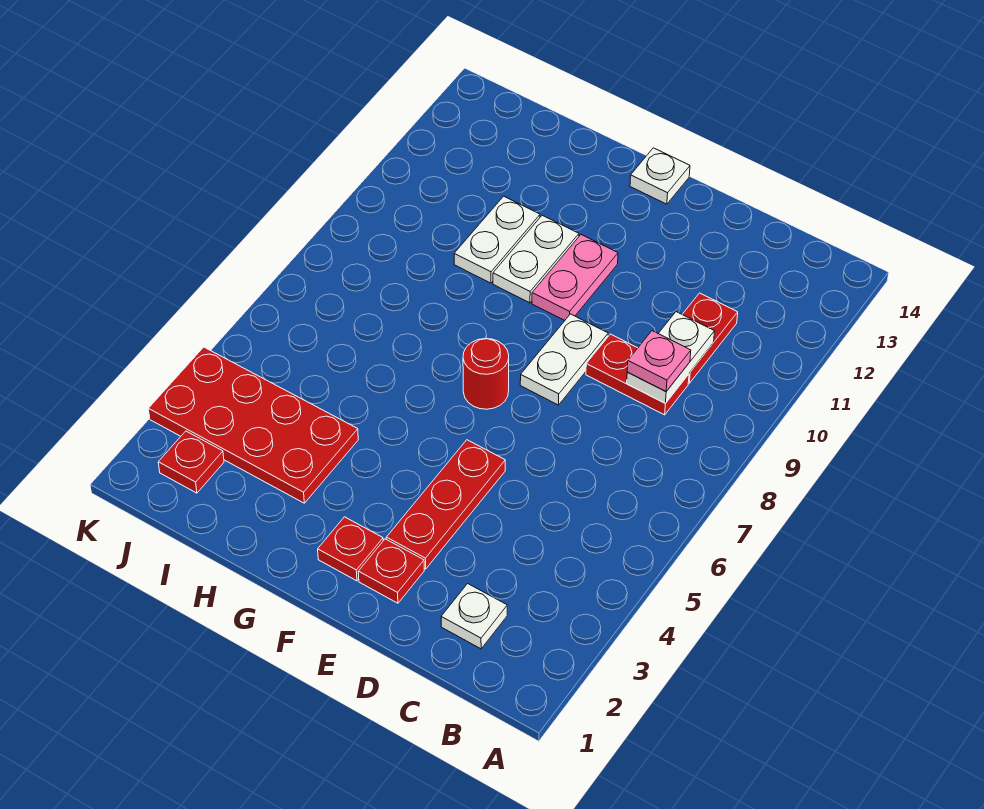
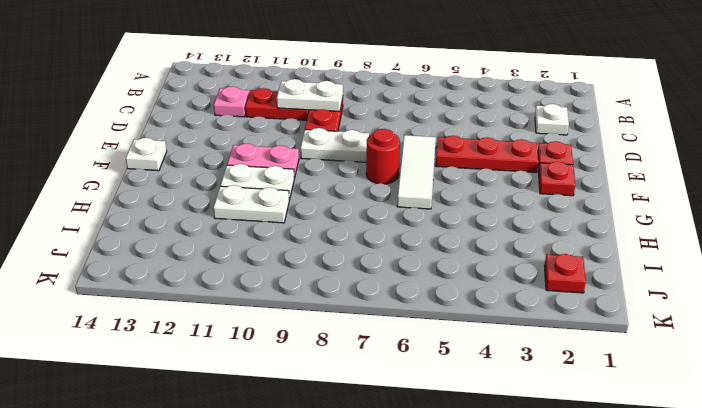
pink plate C9 level 3 -> pink plate C12 level 1
none -> white tile E6:G6 level 1
red plate H3:K4 level 1 -> none

